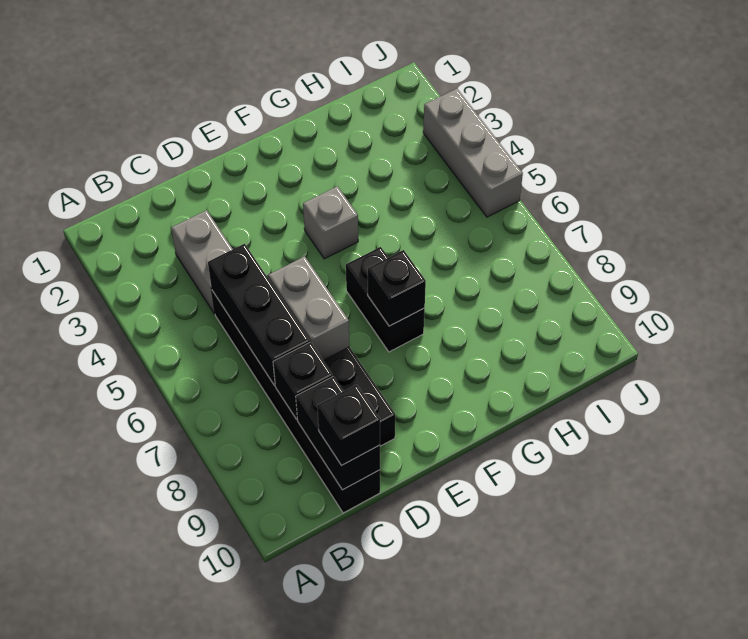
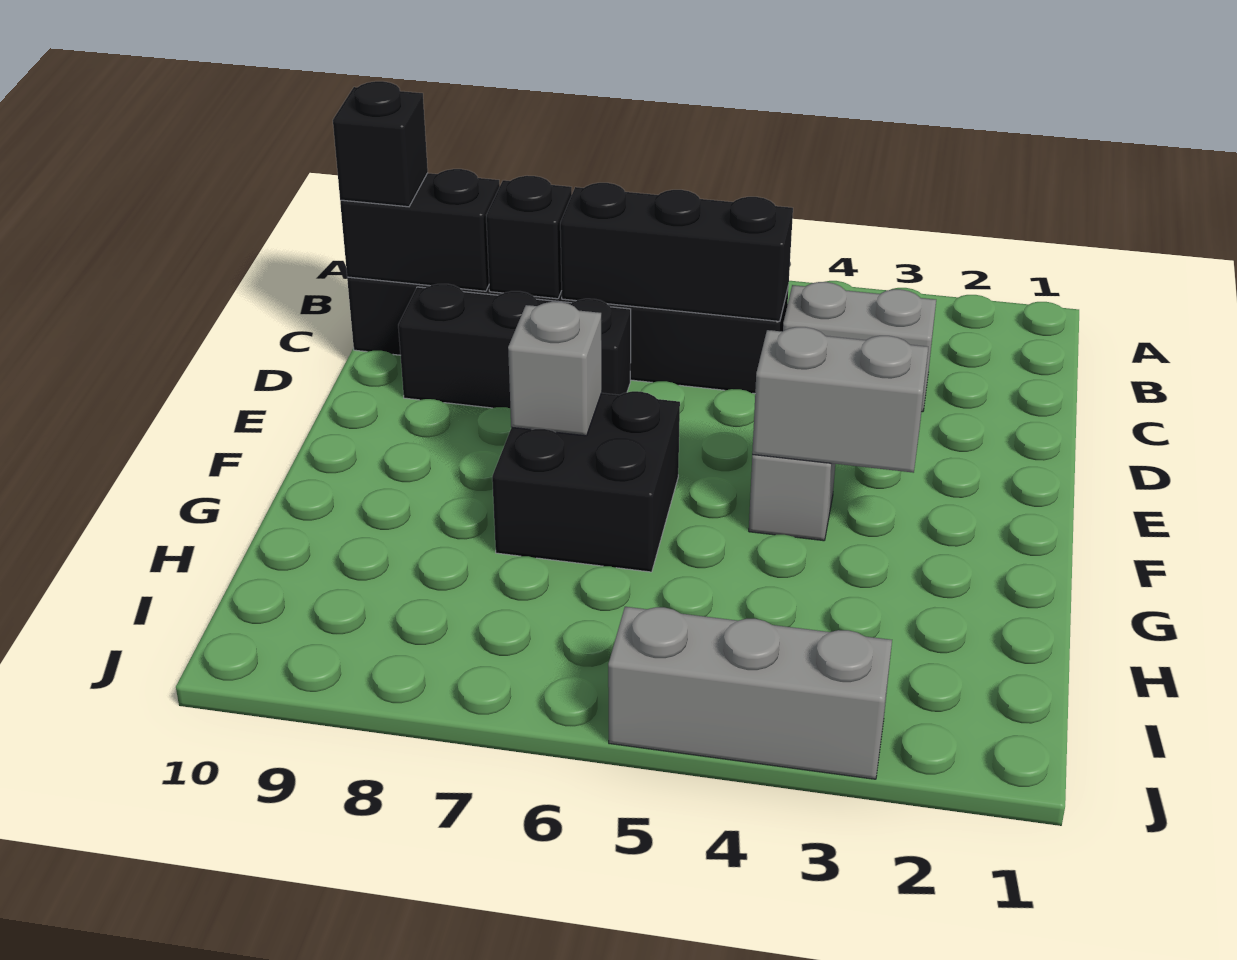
grey brick D6:D7 level 2 -> grey brick F3:F4 level 2
black brick F6:F7 level 1 -> black brick F6:G7 level 1
black brick F7 level 2 -> grey brick F7 level 2

